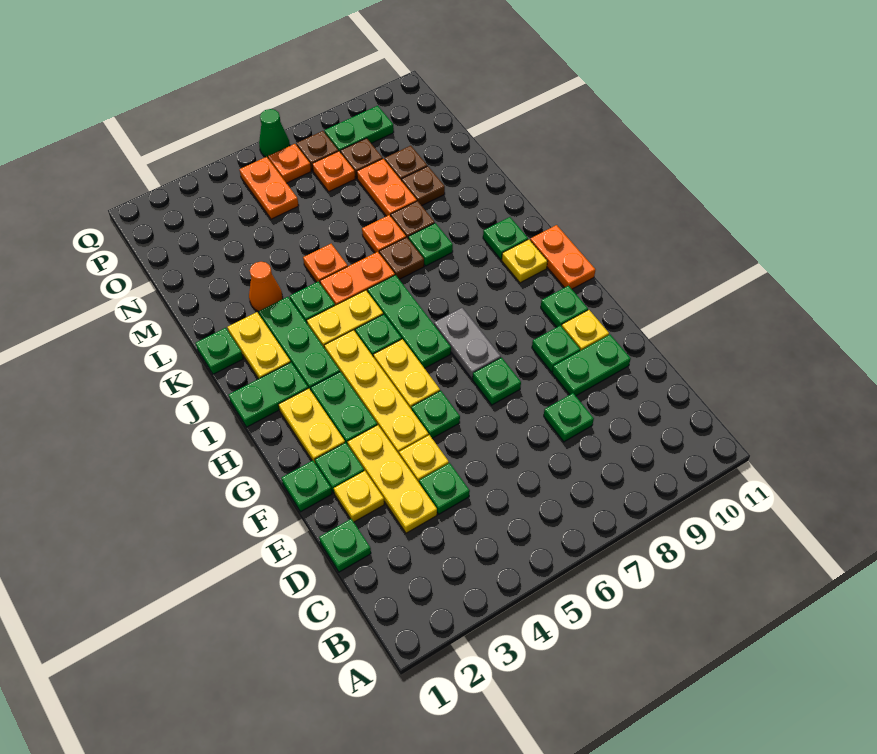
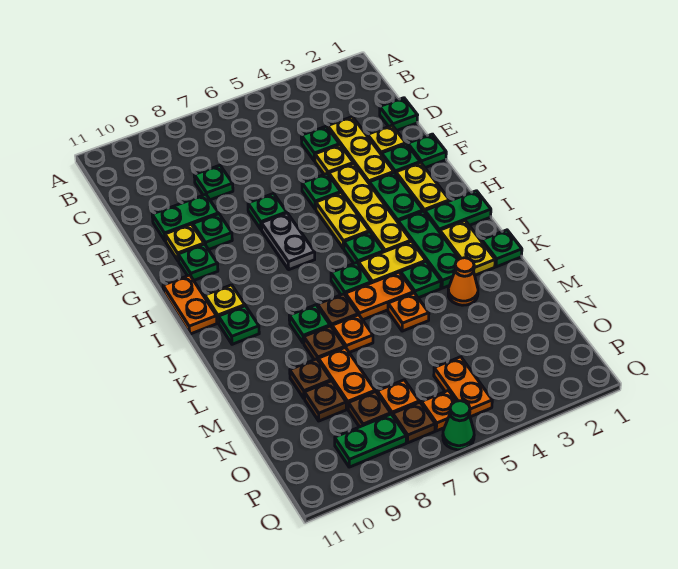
green plate H6:J6 level 1 -> green plate J6 level 1

